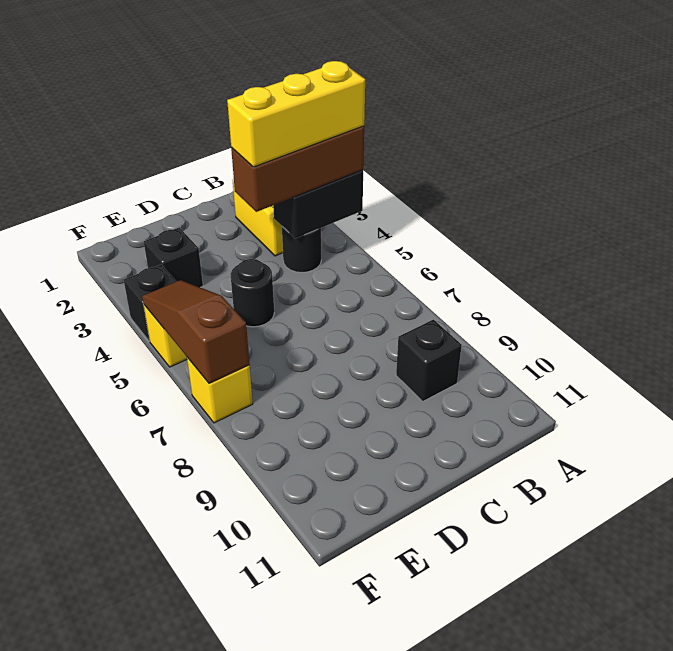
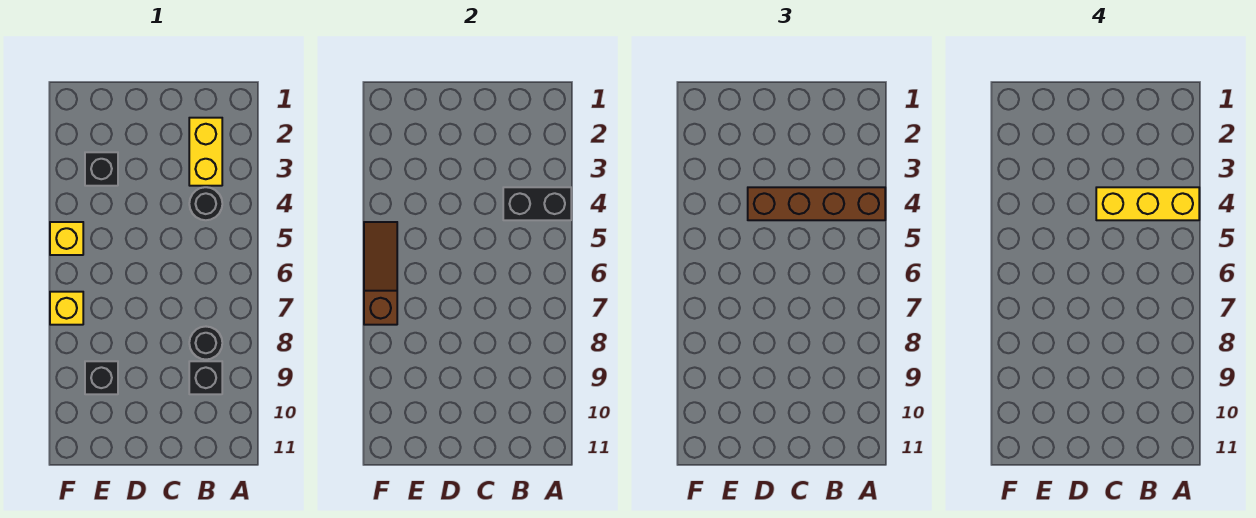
brown brick A4:C4 level 3 -> brown brick A4:D4 level 3
black round brick D5 level 1 -> black round brick B8 level 1
black brick F4 level 1 -> black brick E9 level 1

